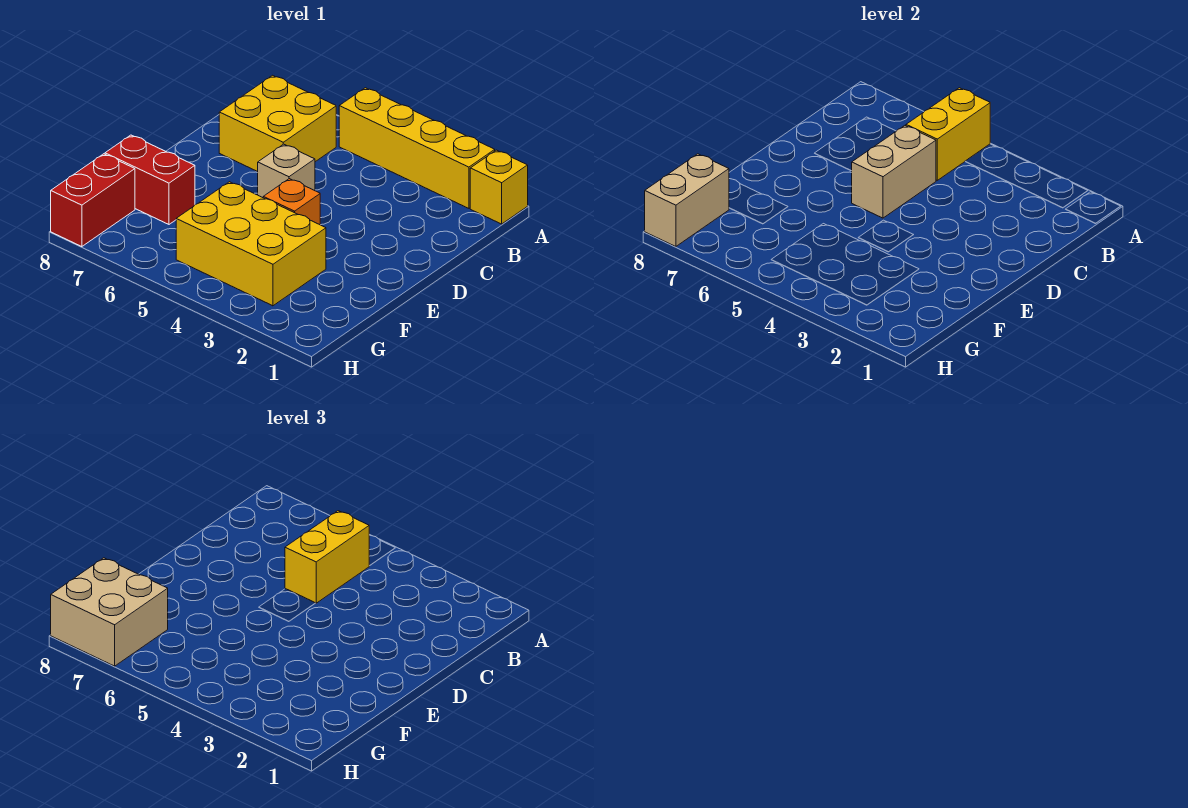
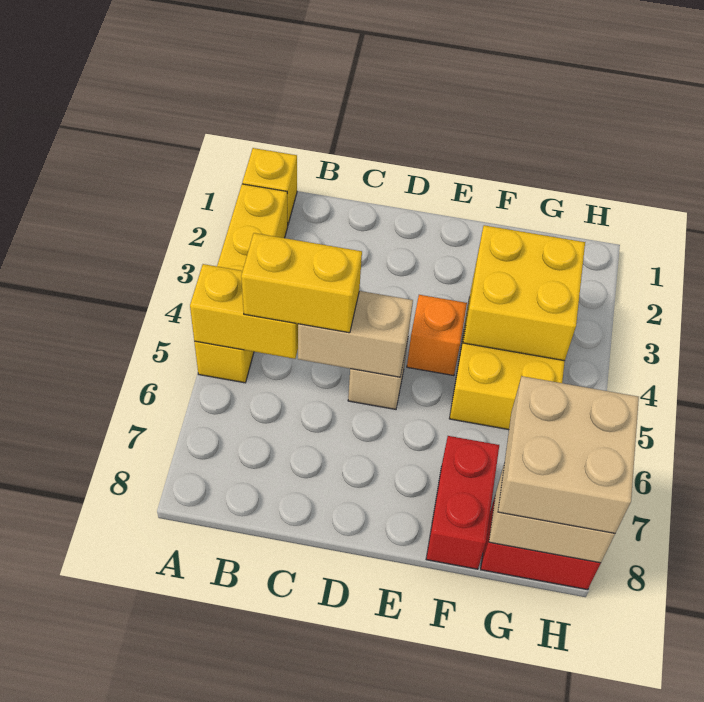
yellow brick B6:C7 level 1 -> yellow brick F3:G4 level 2

